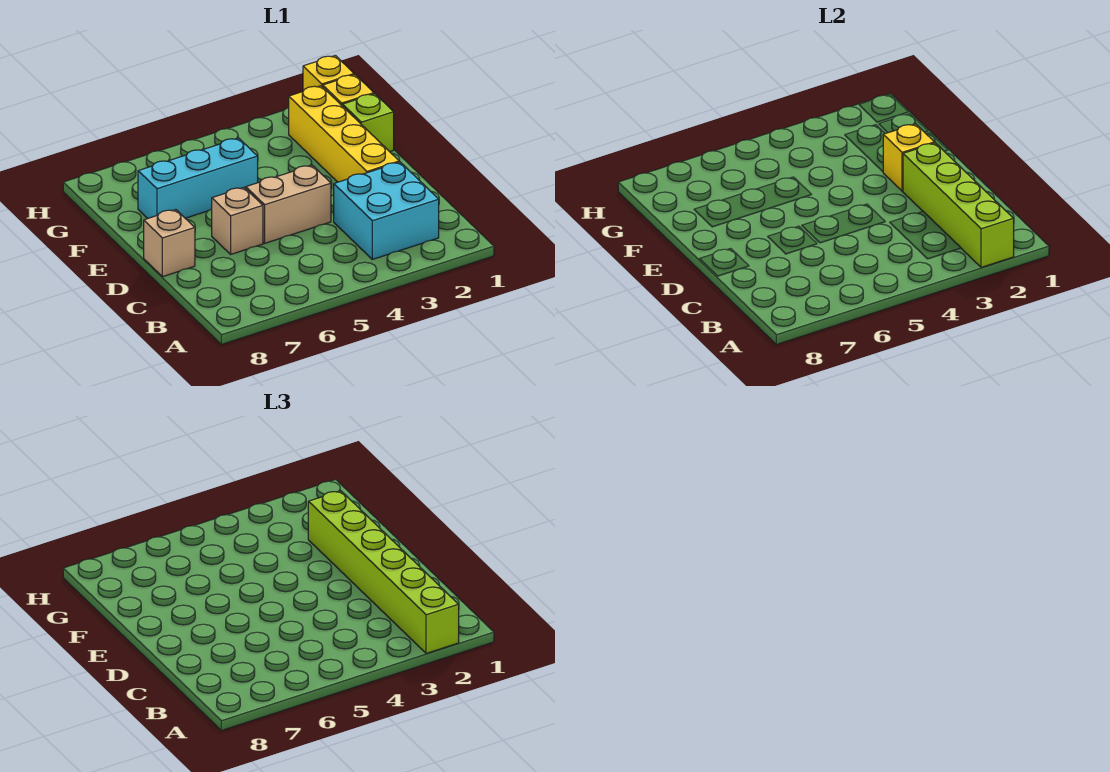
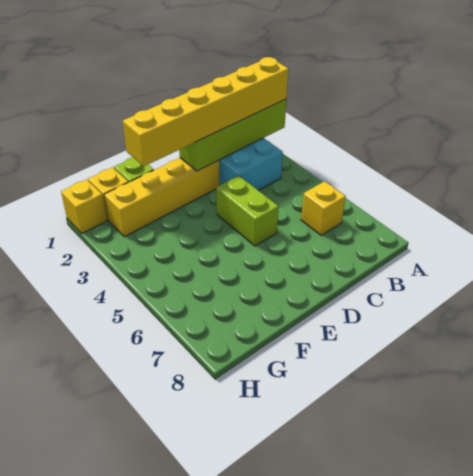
lime brick A2:F2 level 3 -> yellow brick A2:F2 level 3
tan brick D4:D5 level 1 -> lime brick D4:D5 level 1
tan brick D6 level 1 -> none
tan brick D8 level 1 -> none
yellow brick E2 level 2 -> yellow brick B6 level 1
cyan brick F5:F7 level 1 -> none

